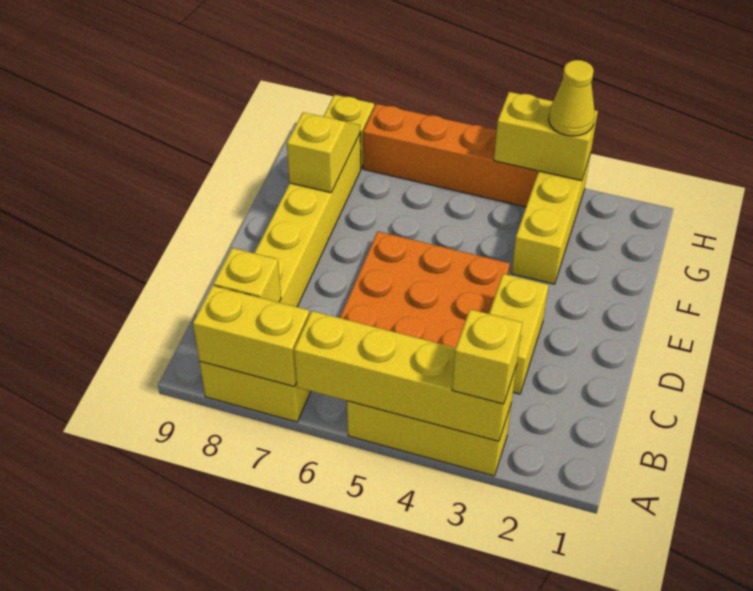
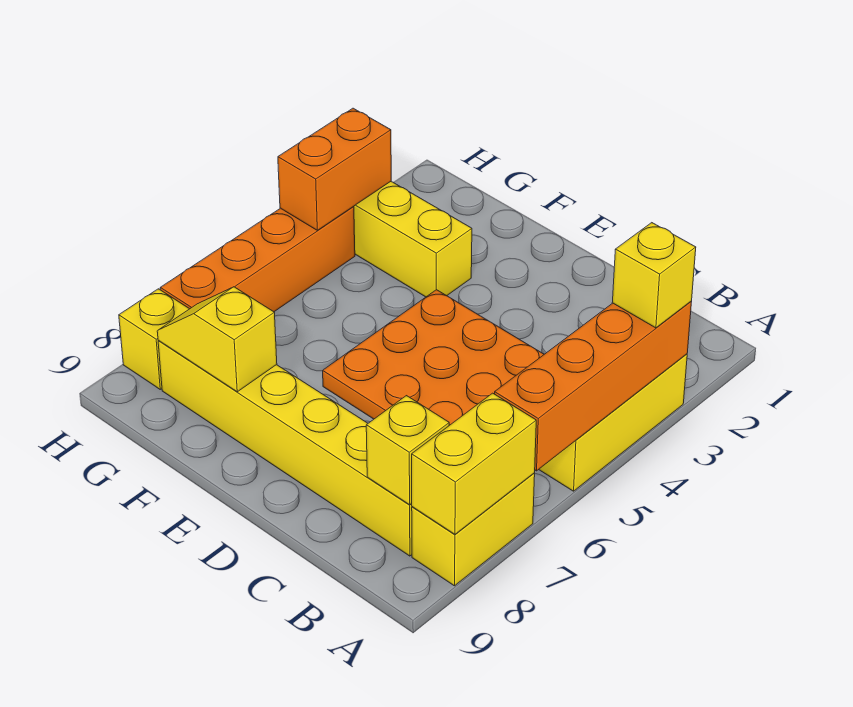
yellow brick A3:A6 level 2 -> orange brick A3:A6 level 2
yellow brick C3:D3 level 1 -> none
yellow brick H3:H4 level 2 -> orange brick H3:H4 level 2
yellow cone H3 level 3 -> none

